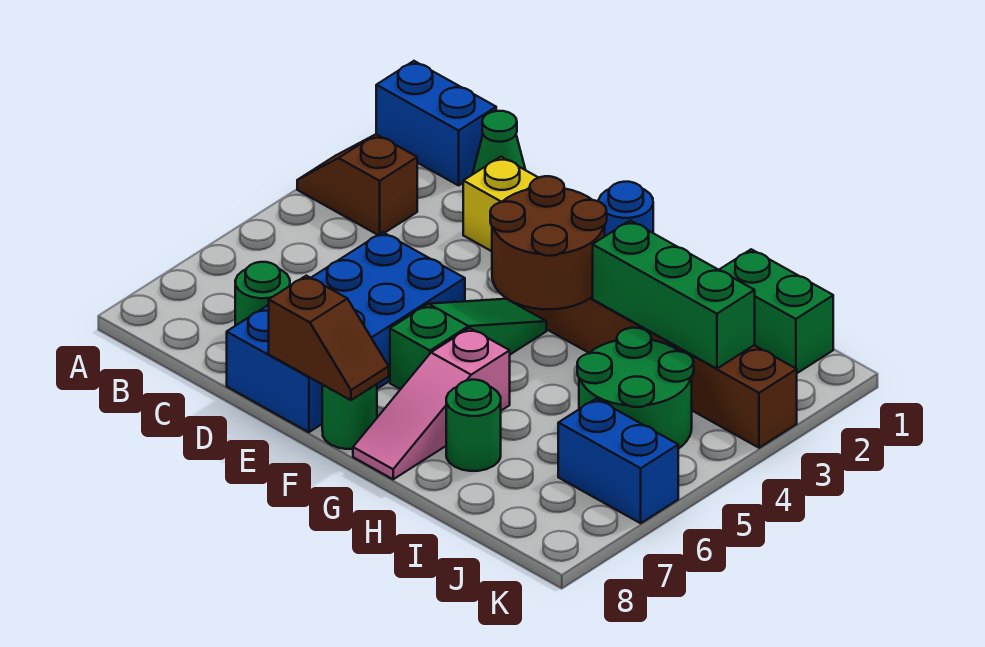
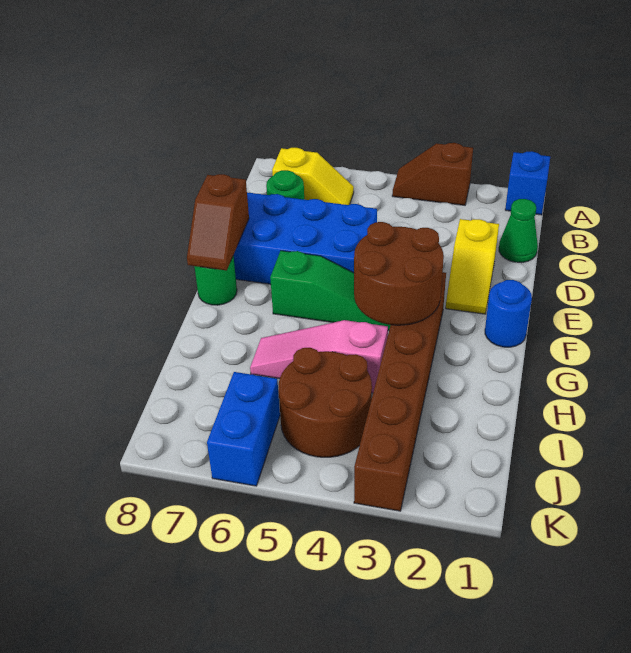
blue brick A1:B1 level 1 -> blue brick A1 level 1
brown slope A3:B3 level 1 top B -> brown slope A3:A4 level 1 top 3
none -> yellow slope B6:B7 level 1 top 7
pink slope G6:G8 level 1 top 6 -> pink slope H4:H6 level 1 top 4
green brick H3:J3 level 2 -> none
green round brick H7 level 1 -> none
green brick I1:J1 level 1 -> none
green round brick I4:J5 level 1 -> brown round brick I4:J5 level 1

